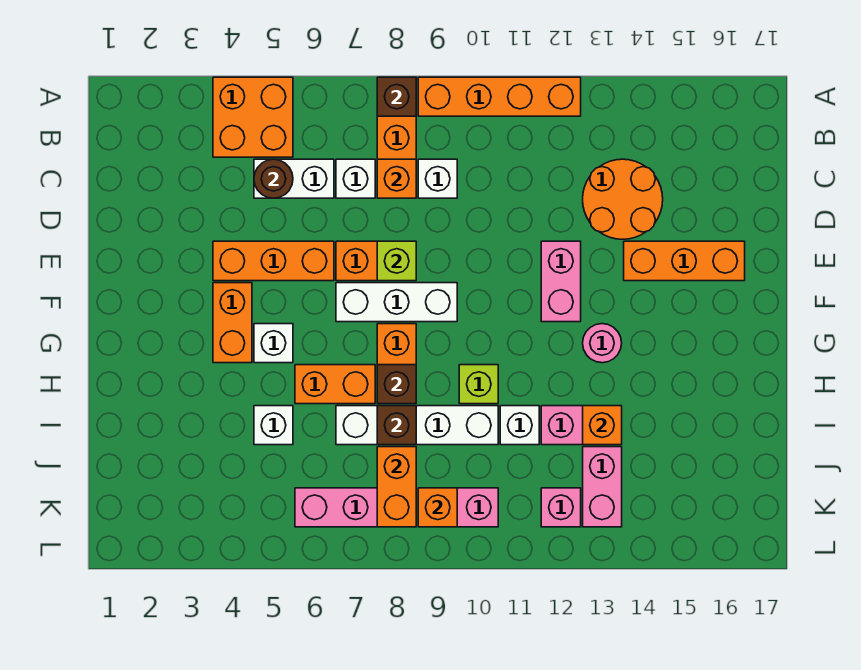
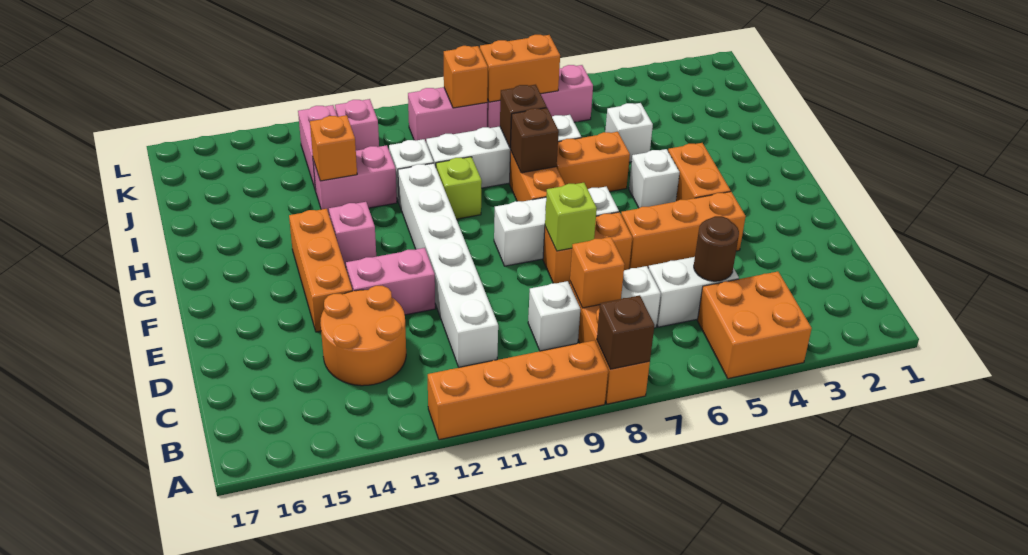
none -> white brick C11:H11 level 1
pink brick E12:F12 level 1 -> pink brick E12:E13 level 1
orange brick E14:E16 level 1 -> orange brick E14:G14 level 1
pink round brick G13 level 1 -> pink brick G13 level 1
orange brick J8:K8 level 2 -> orange brick K7:K8 level 2

